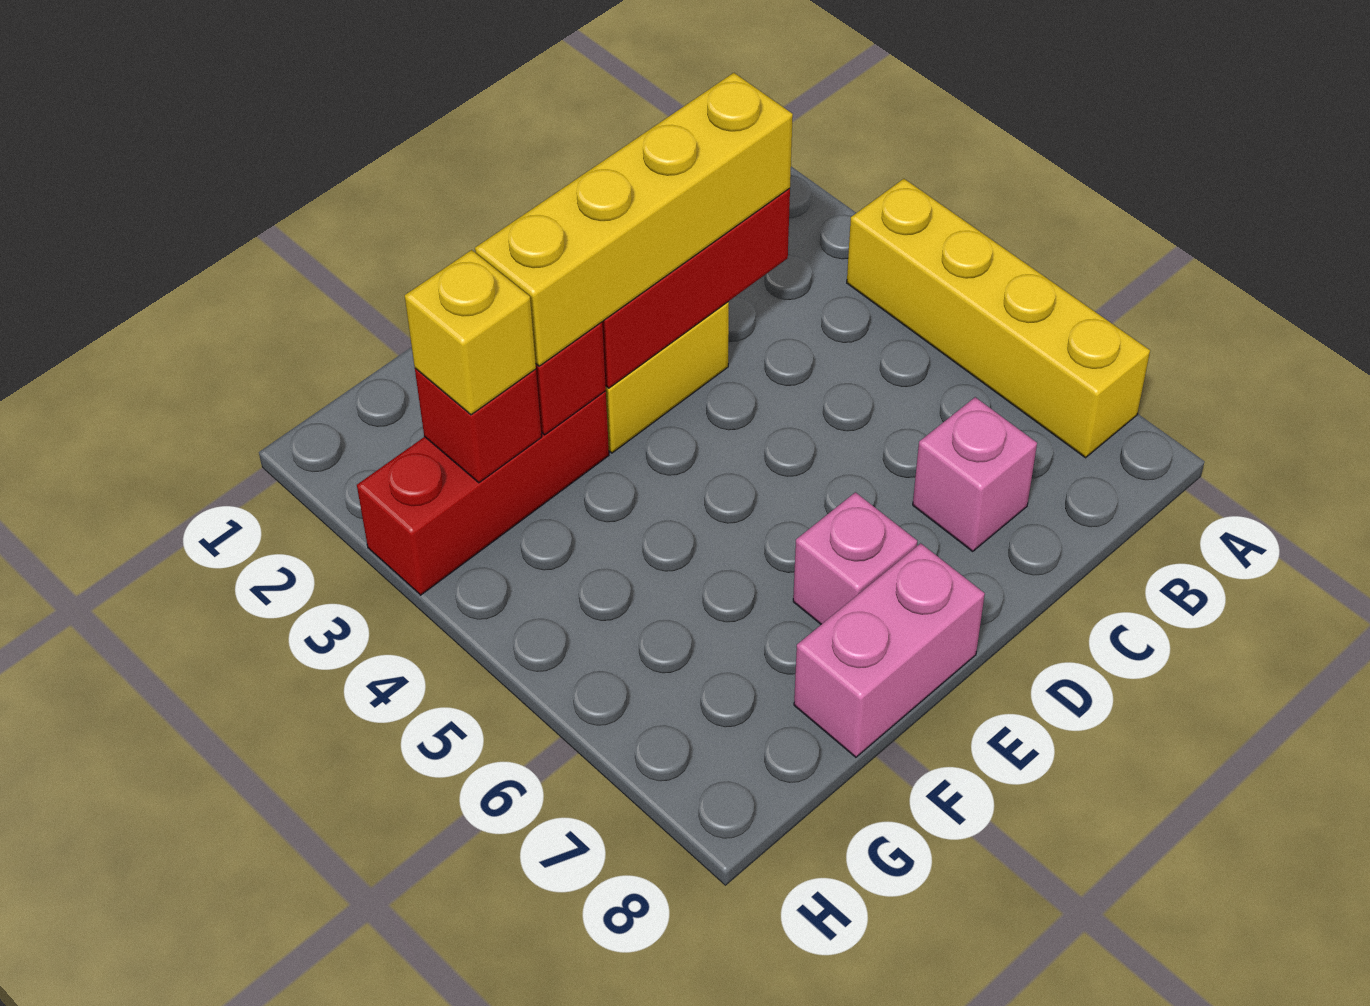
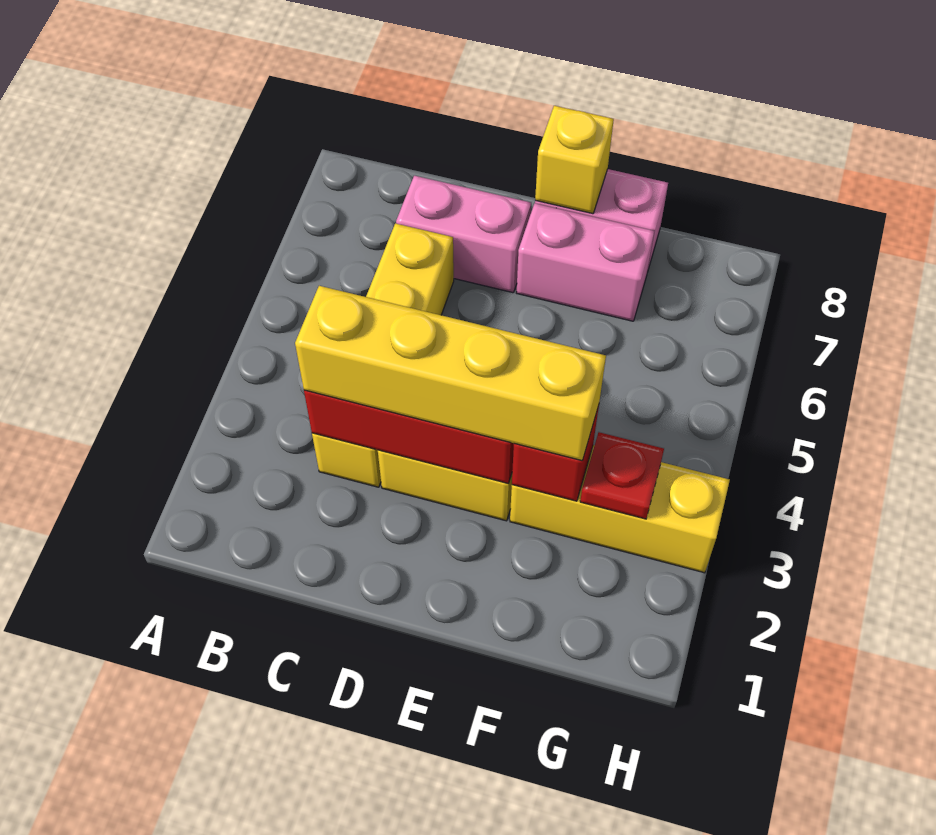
yellow brick A4:A7 level 1 -> yellow brick C3:C6 level 1
pink brick C7 level 1 -> pink brick C7:D7 level 1
pink brick E7 level 1 -> pink brick E7:F7 level 1
red brick F3:H3 level 1 -> yellow brick F3:H3 level 1
red brick G3 level 2 -> red plate G3 level 2
yellow brick G3 level 3 -> yellow brick E8 level 2

